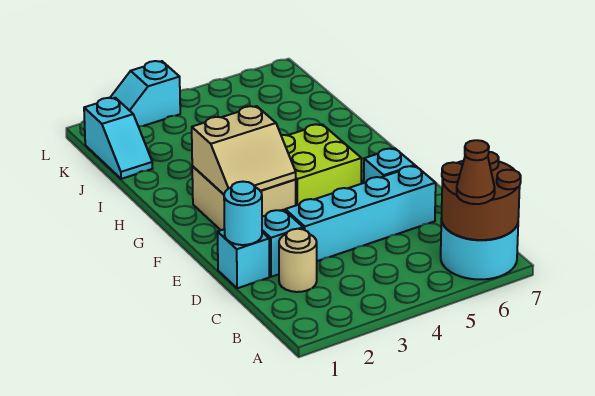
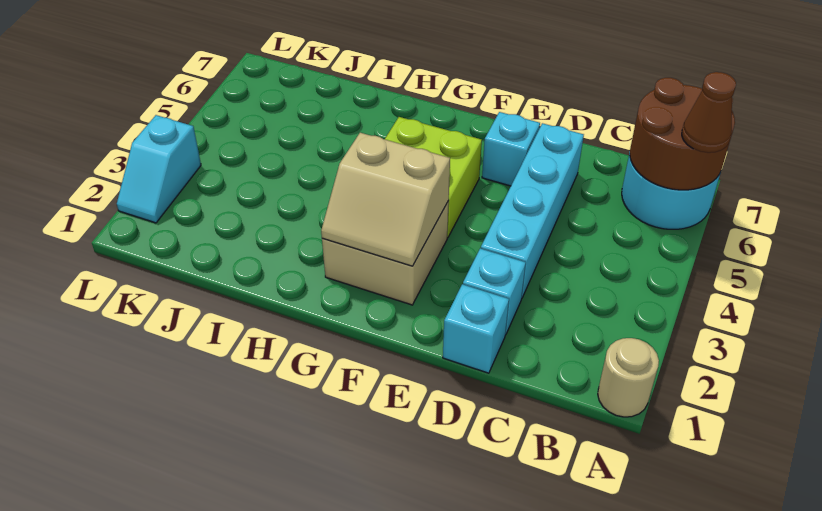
tan round brick C2 level 1 -> tan round brick A1 level 1
cyan round brick D1 level 2 -> none
tan slope F2:G3 level 2 top G -> tan slope F2:G3 level 2 top 3
cyan slope J1:K1 level 1 top K -> none

